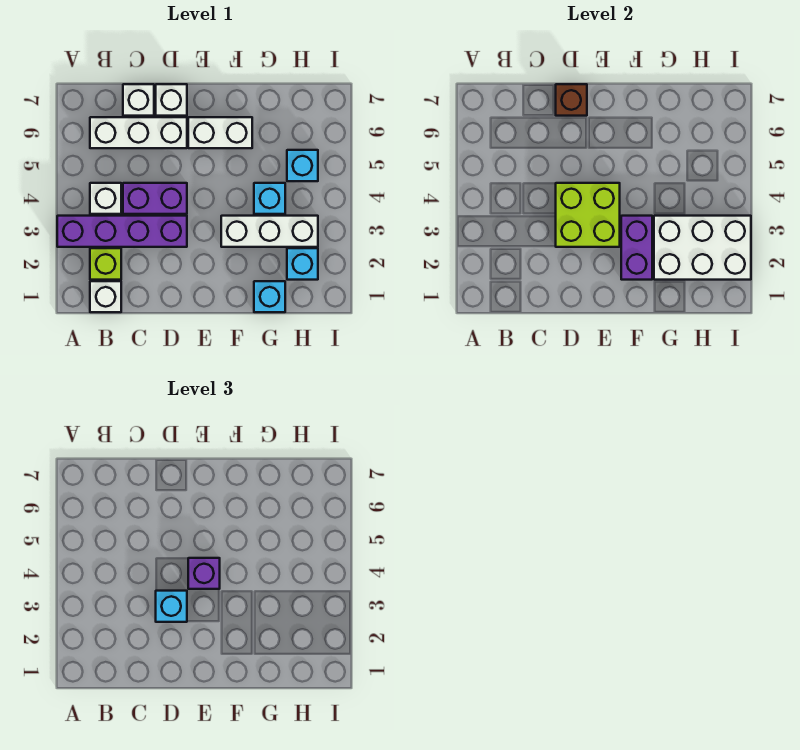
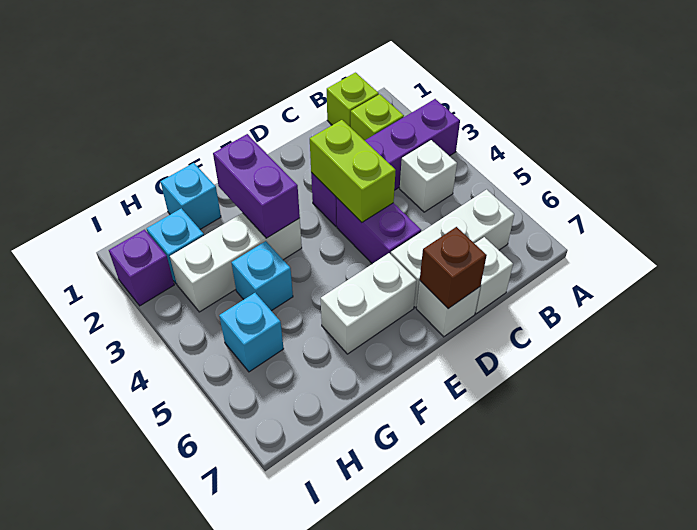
white brick B1 level 1 -> lime brick B1 level 1
purple brick C4:D4 level 1 -> purple brick D4:D5 level 1
lime brick D3:E4 level 2 -> lime brick D3:D4 level 2
cyan brick D3 level 3 -> none
purple brick E4 level 3 -> purple brick I2 level 1
white brick G2:I3 level 2 -> none

